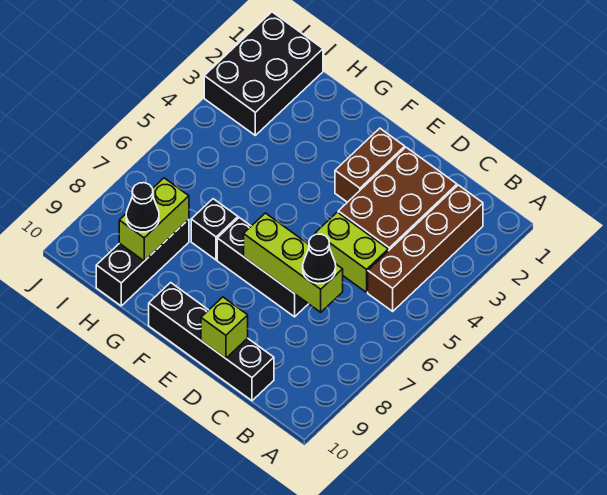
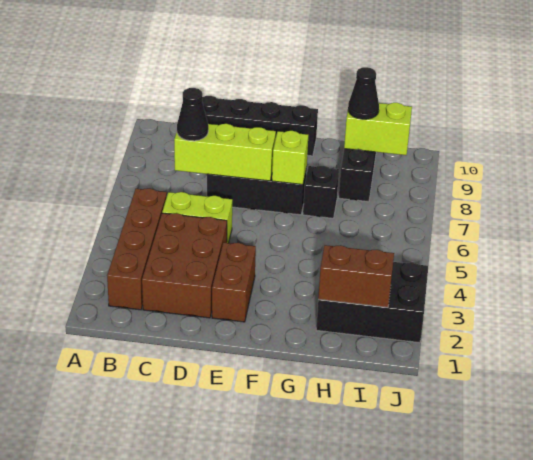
lime brick D10 level 2 -> lime brick F7 level 2
none -> brown brick H2:I2 level 2
lime brick H8:H9 level 2 -> lime brick H9:I9 level 2
black brick I1:J3 level 1 -> black brick H2:J3 level 1

